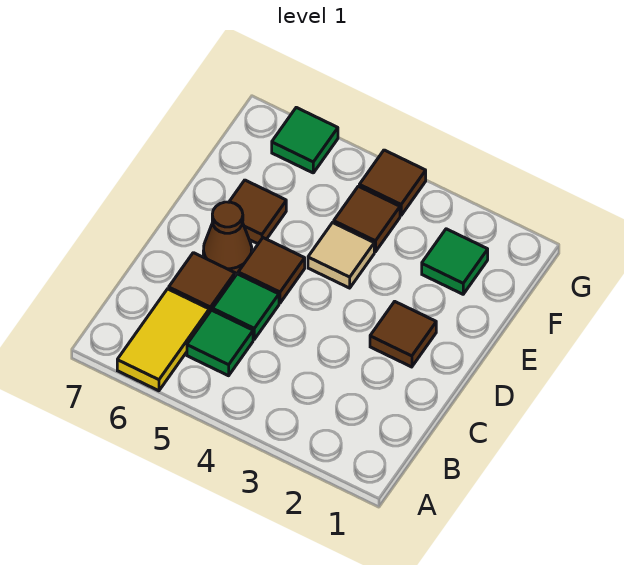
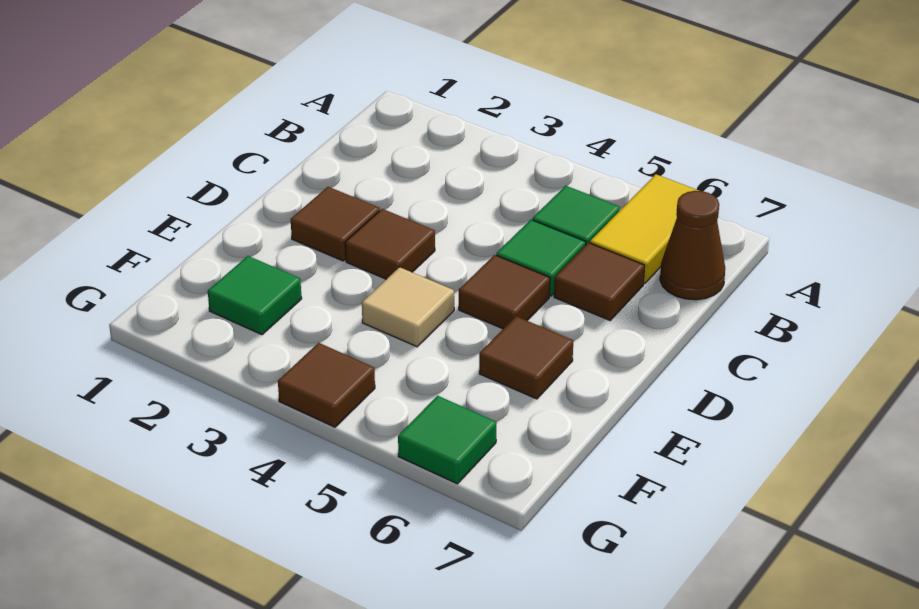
brown cone D6 level 1 -> brown cone B7 level 1
brown tile F4 level 1 -> brown tile D3 level 1

